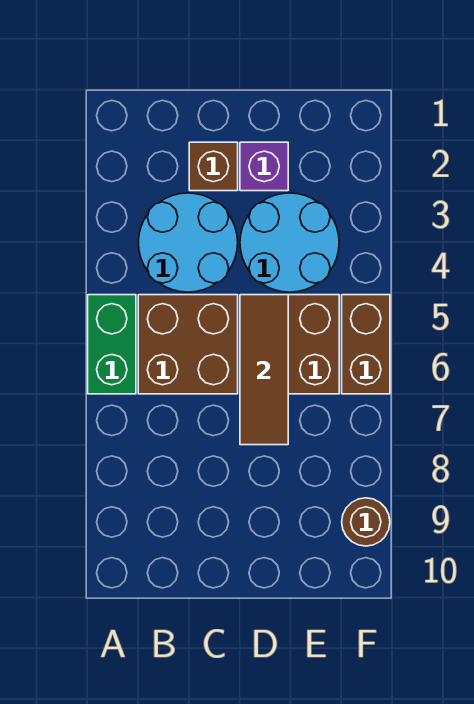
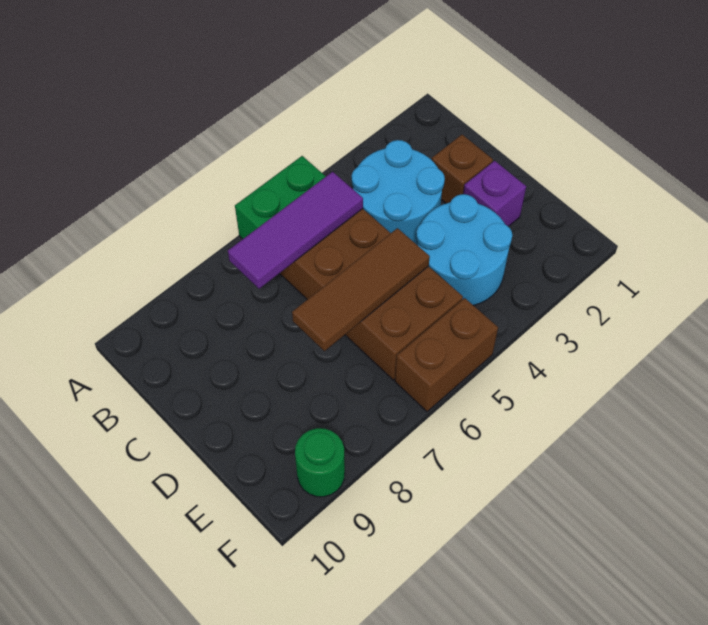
none -> purple tile B5:B7 level 2
brown round brick F9 level 1 -> green round brick F9 level 1

